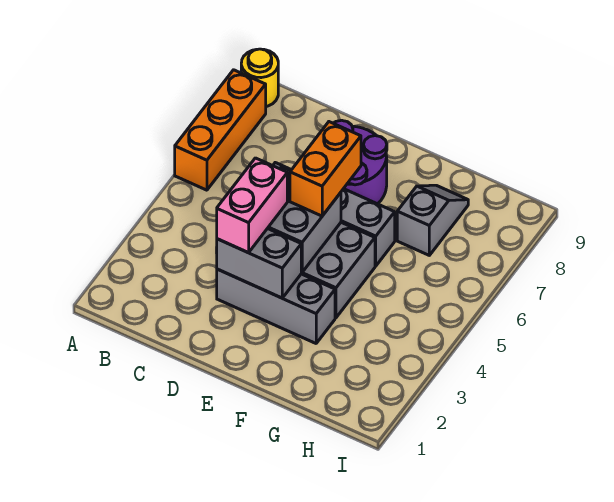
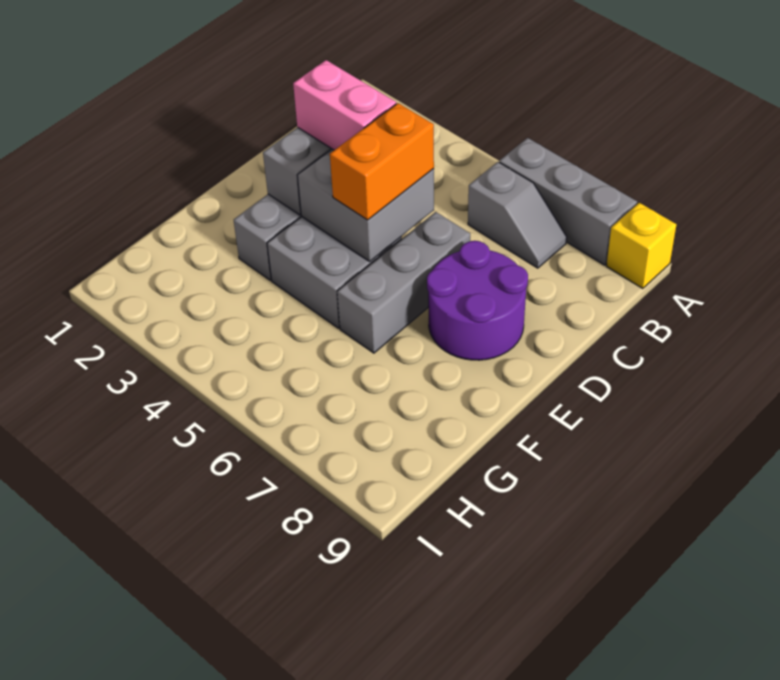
orange brick A6:A8 level 1 -> grey brick A6:A8 level 1
yellow round brick A9 level 1 -> yellow brick A9 level 1
orange brick E5:E6 level 3 -> orange brick D5:E5 level 3
grey slope G7:G8 level 1 top 7 -> grey slope B6:B7 level 1 top 6

